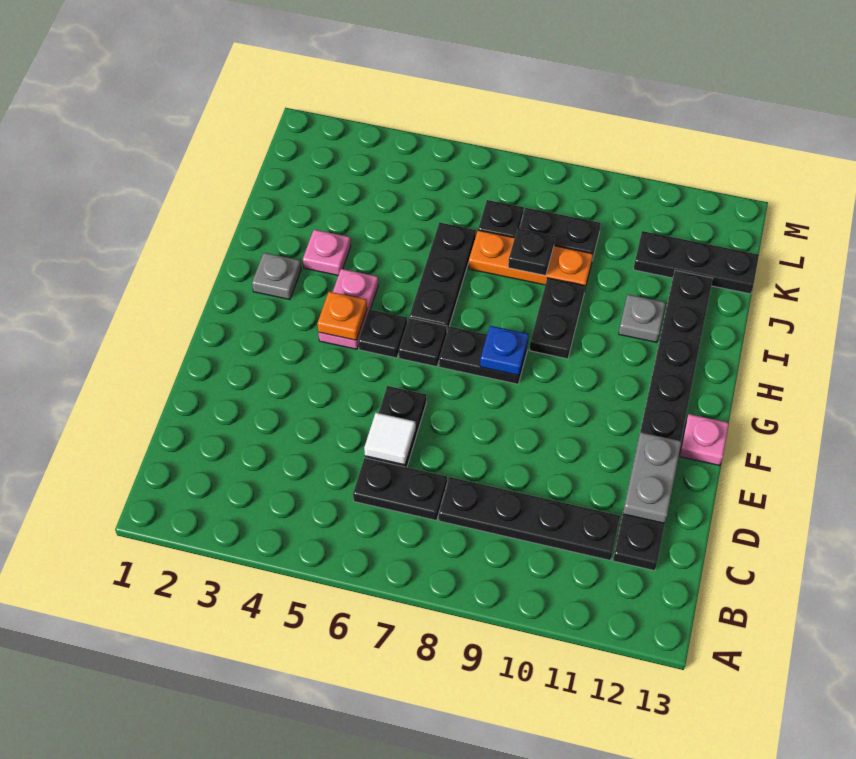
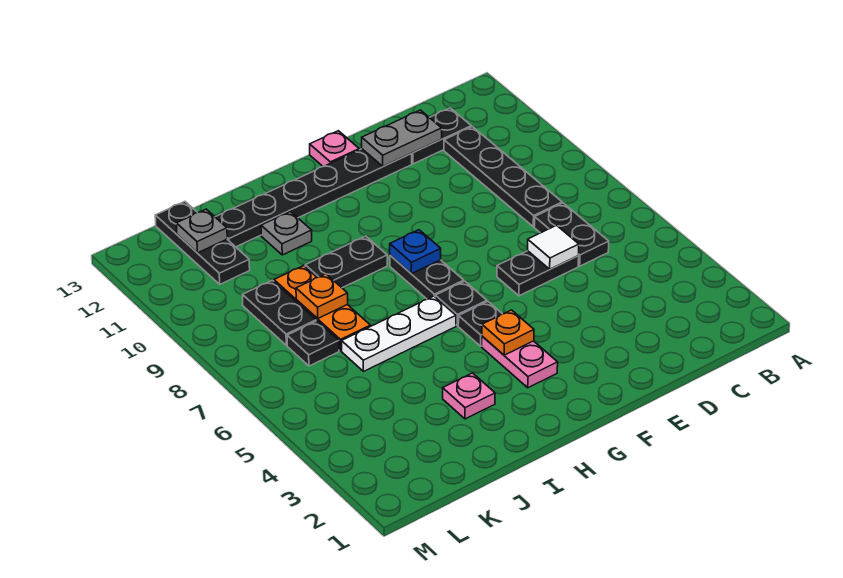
pink plate G4:H4 level 1 -> pink plate G3:G4 level 1
grey plate H2 level 1 -> grey plate K12 level 2
black plate H6:J6 level 1 -> white plate H6:J6 level 1
black plate J8 level 2 -> orange plate J8 level 2

